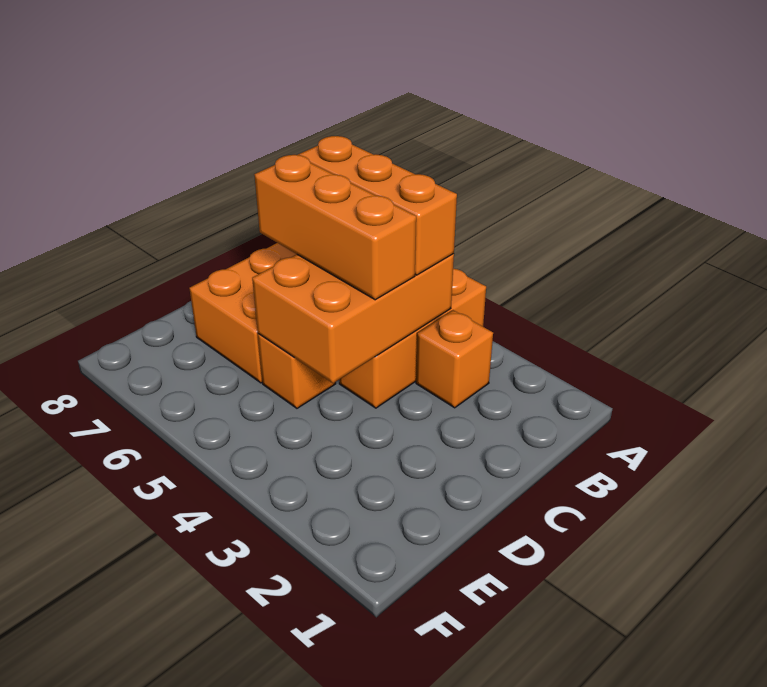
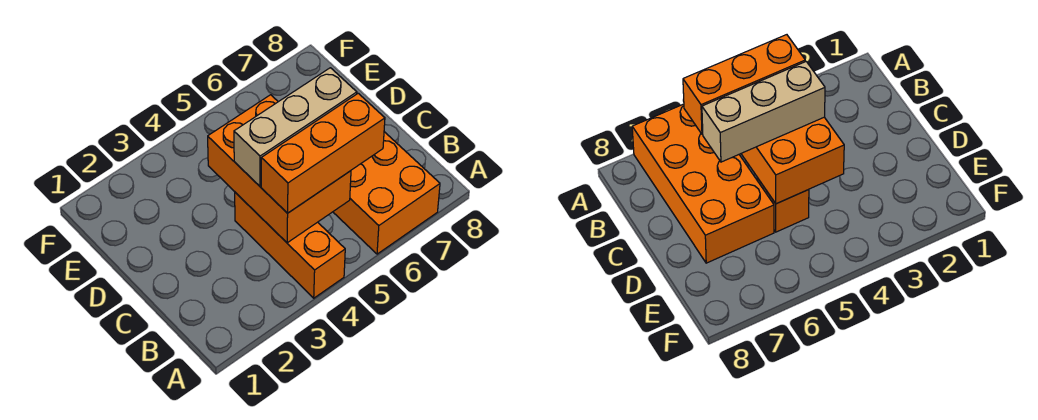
orange brick B3 level 1 -> none
orange brick C4:C6 level 3 -> tan brick C4:C6 level 3

